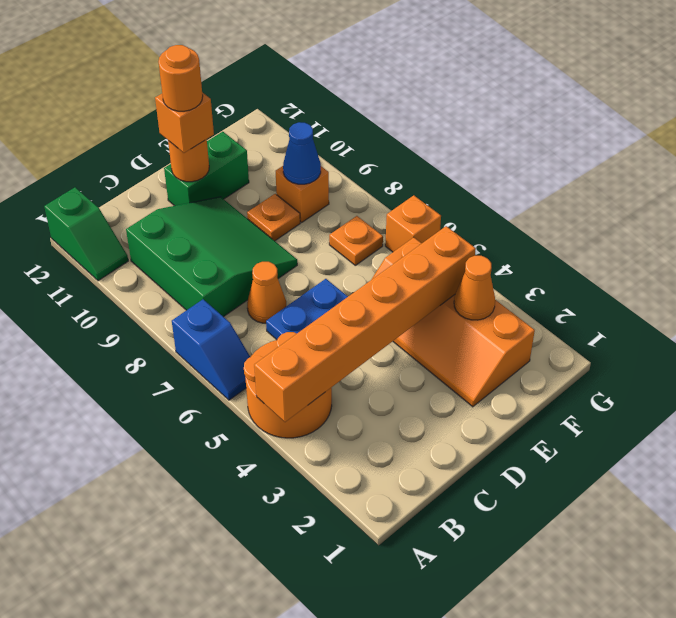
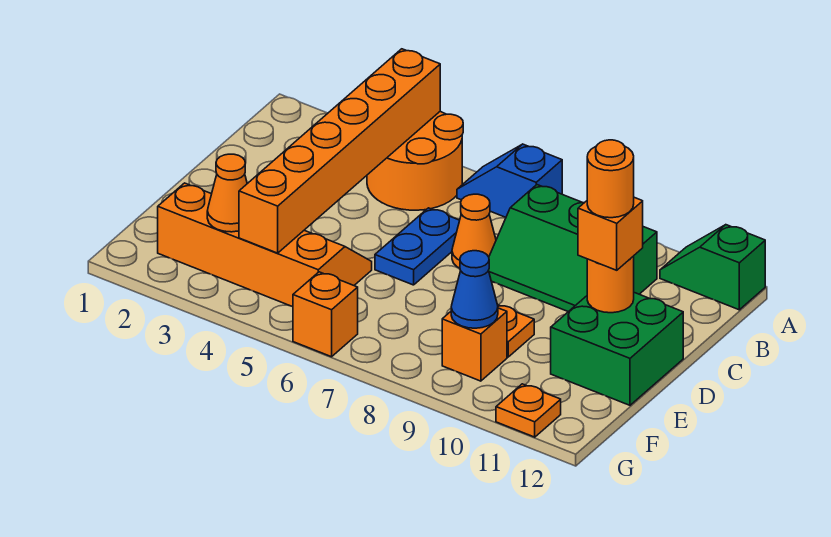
green slope B8:D10 level 1 top B -> green slope B8:C10 level 1 top B
green brick D11:E11 level 1 -> green brick D11:E12 level 1
orange plate F7 level 1 -> orange plate G11 level 1

